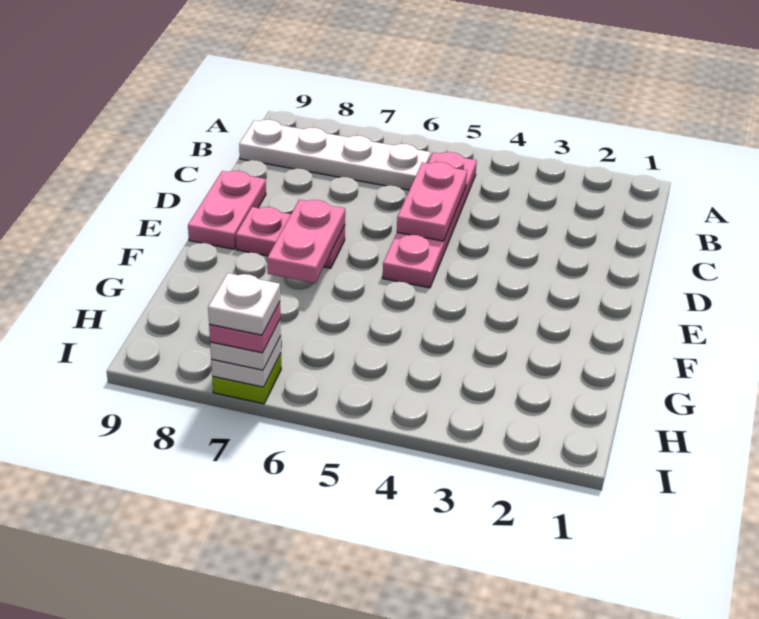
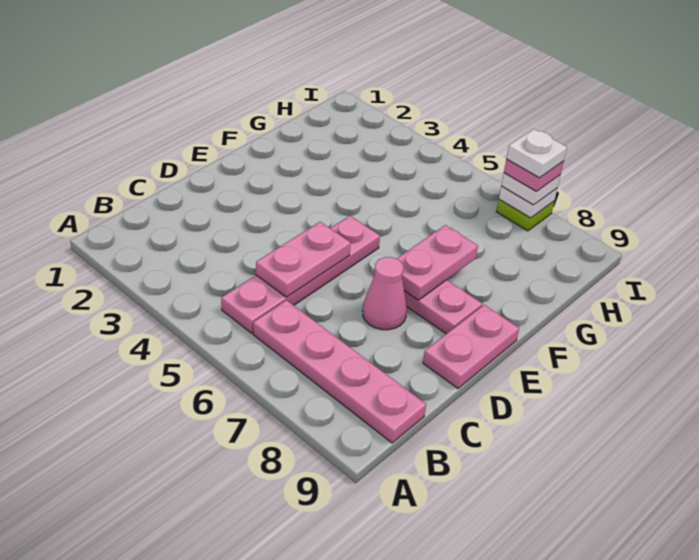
white plate B6:B9 level 1 -> pink plate B6:B9 level 1
none -> pink cone D7 level 1

